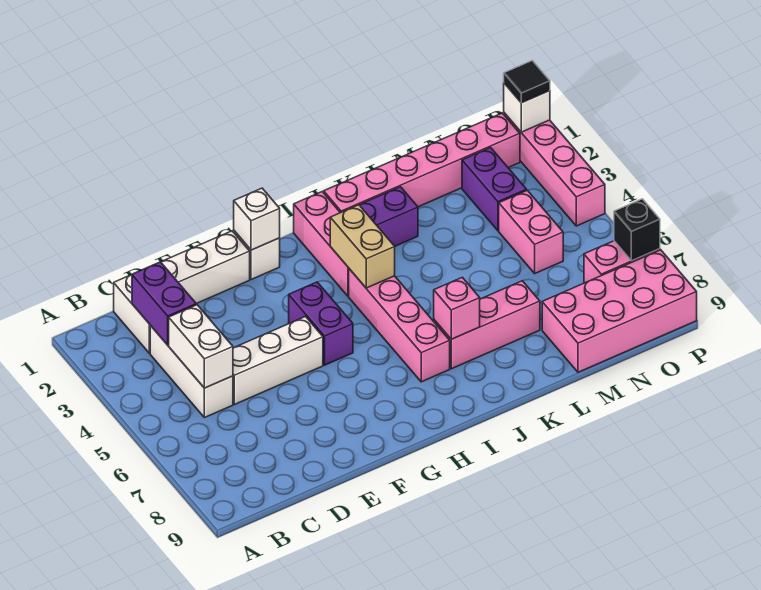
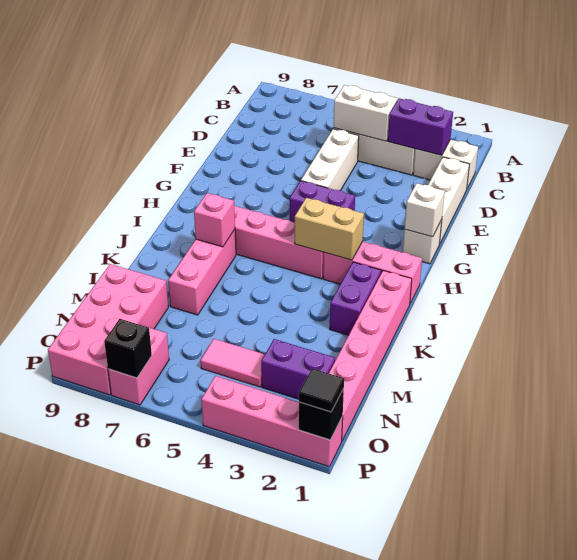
pink brick N4:N5 level 1 -> pink tile N4:N5 level 1
white brick P1 level 2 -> black brick P1 level 2

